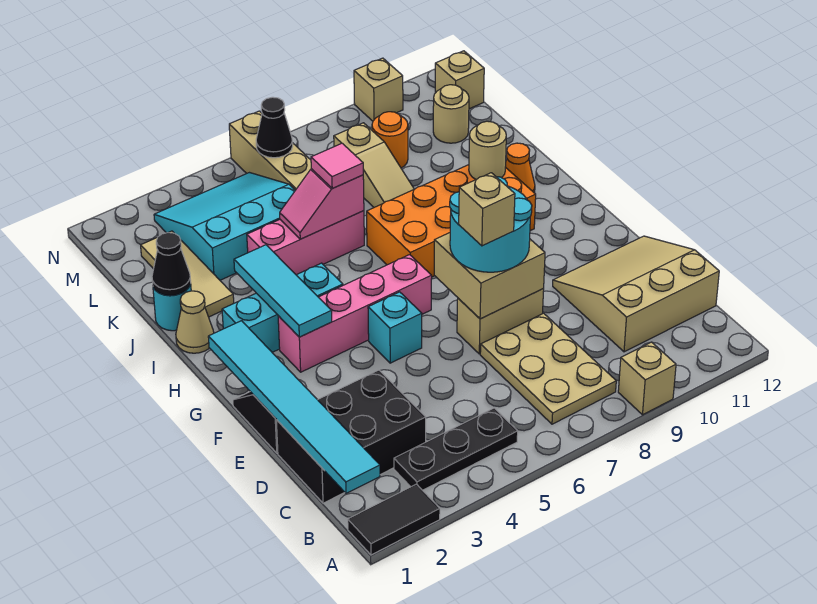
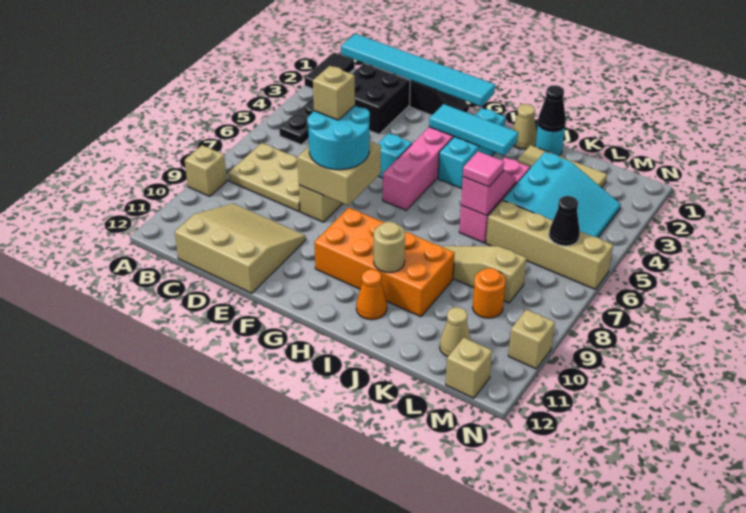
tan slope C10:E12 level 1 top C -> tan slope C10:E12 level 1 top 12
orange brick H7:I10 level 1 -> orange brick G9:J10 level 1
tan round brick L11 level 1 -> tan cone L11 level 1

